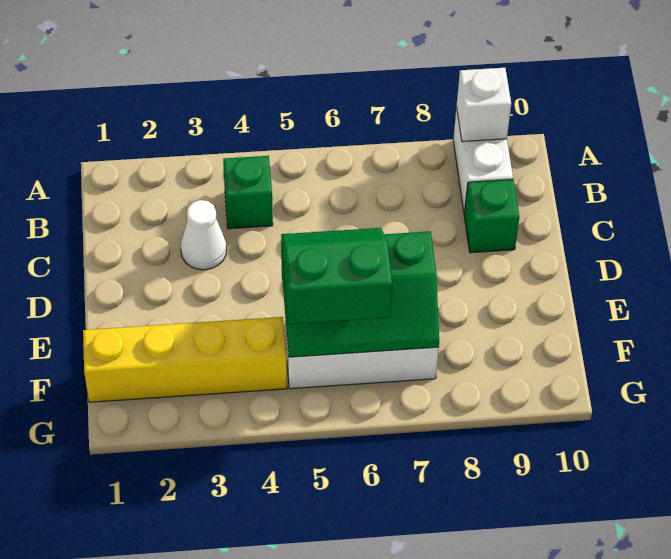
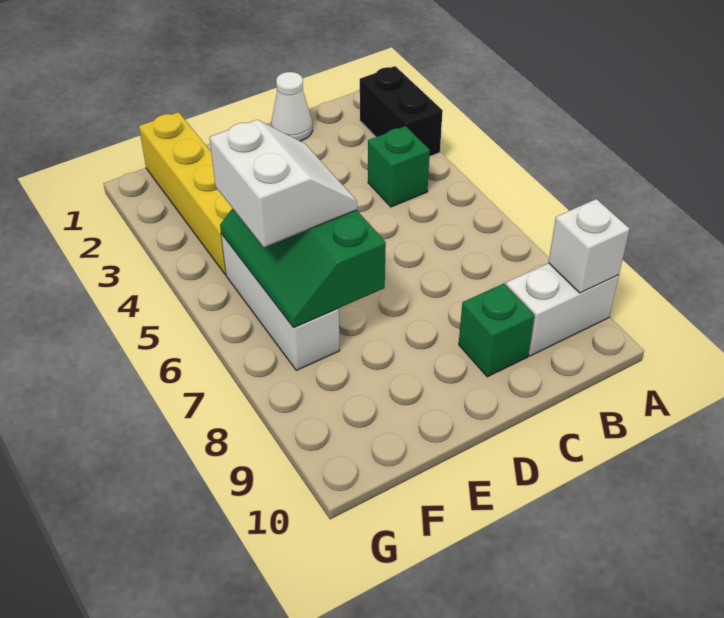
none -> black brick A2:A3 level 1
white cone C3 level 1 -> white cone C1 level 1
green slope E5:F6 level 3 top F -> white slope E5:F6 level 3 top F

